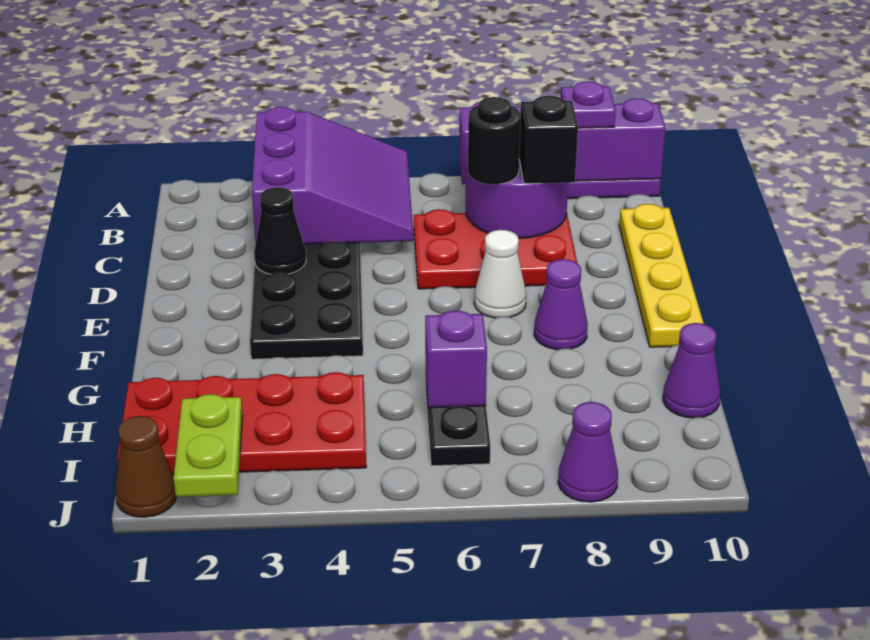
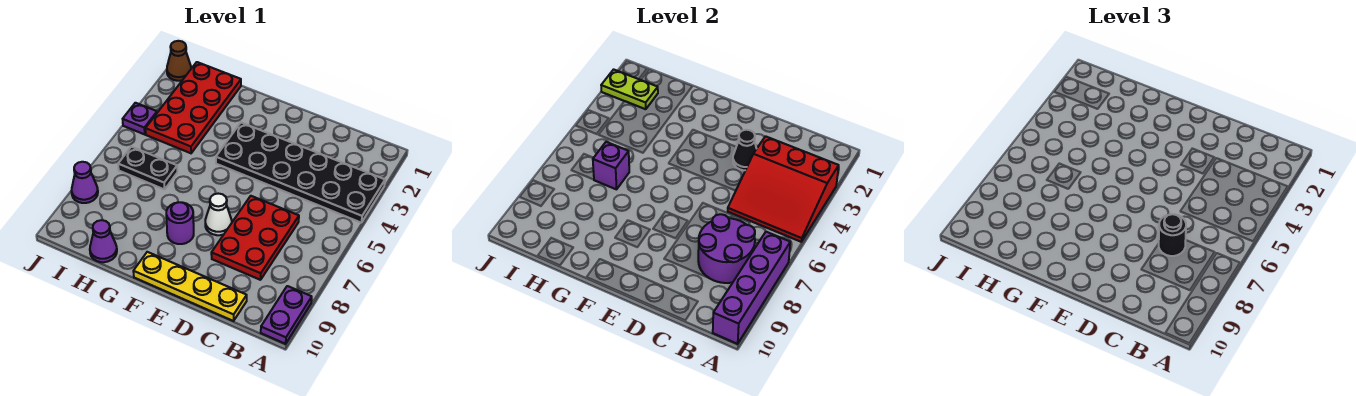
purple slope A3:C5 level 2 top 3 -> red slope A3:C5 level 2 top 3
purple plate A9 level 3 -> purple plate J4 level 1
black brick C8 level 3 -> none
purple cone F8 level 1 -> purple round brick F8 level 1

